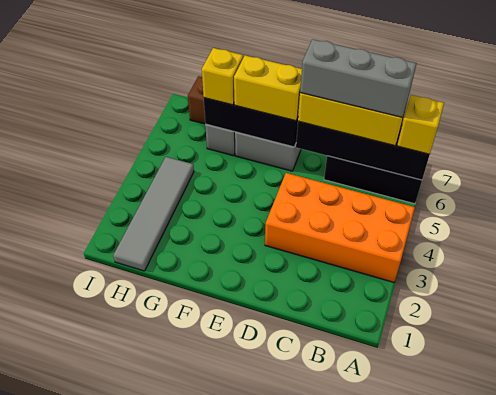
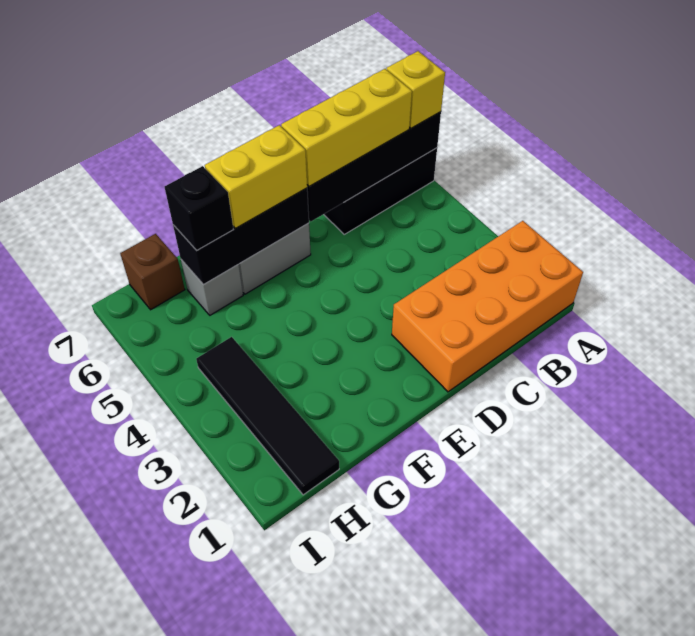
orange brick A3:D4 level 1 -> orange brick A1:D2 level 1
grey brick B6:D6 level 4 -> none
yellow brick G6 level 3 -> black brick G6 level 3
grey tile H1:H4 level 1 -> black tile H1:H4 level 1

